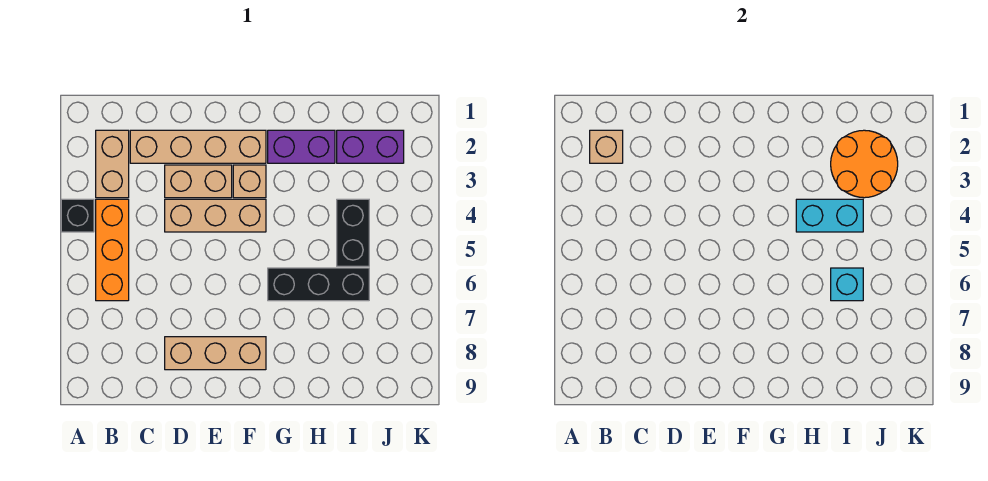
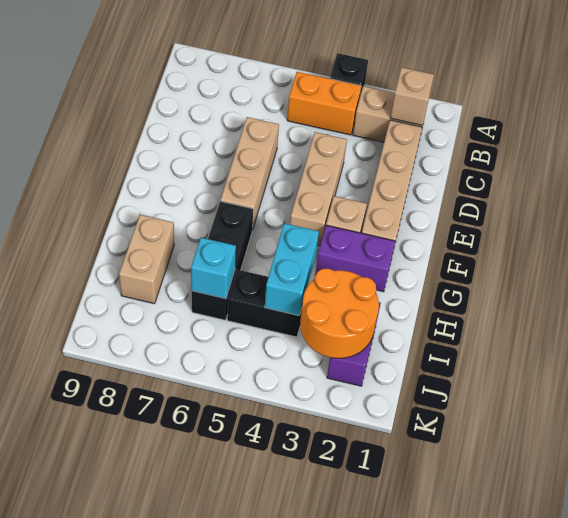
orange brick B4:B6 level 1 -> orange brick B4:B5 level 1
tan brick D3:E3 level 1 -> tan brick H8:I8 level 1
tan brick D8:F8 level 1 -> tan brick D6:F6 level 1
purple brick G2:H2 level 1 -> purple brick G2:G3 level 1

